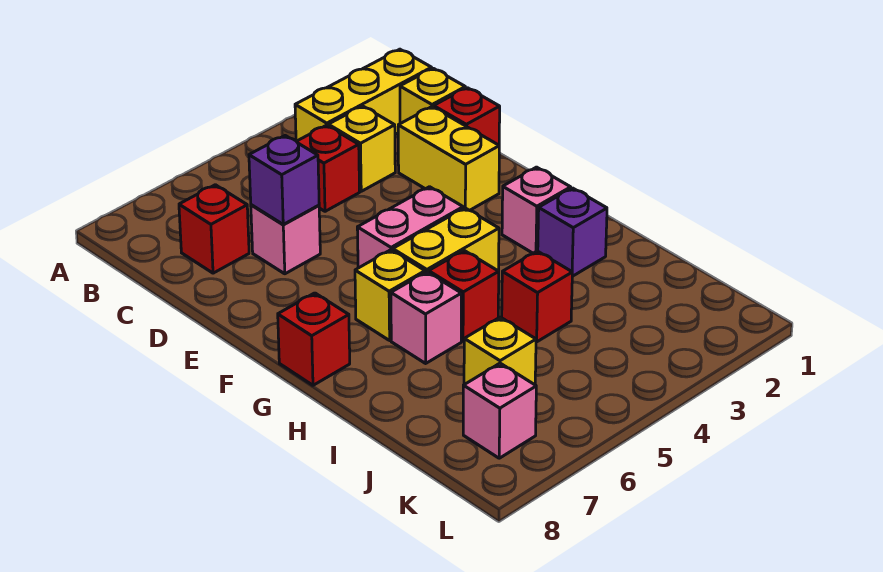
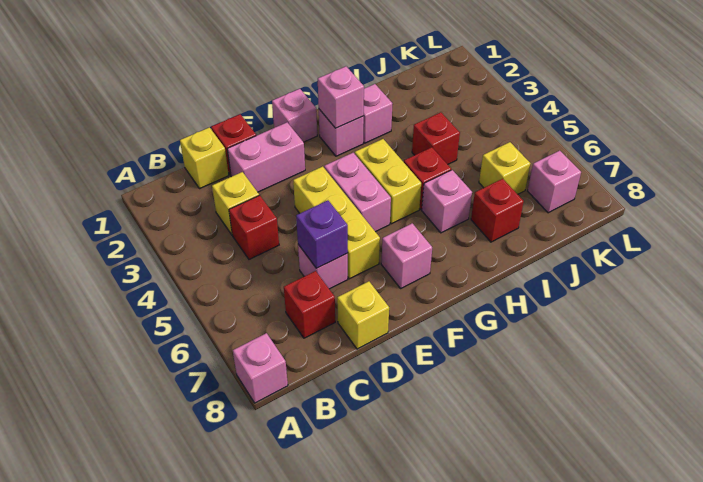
none -> pink brick A8 level 1
yellow brick B1:B3 level 1 -> yellow brick E4:E6 level 1
yellow brick D2:E2 level 1 -> pink brick D2:E2 level 1
none -> pink brick F1 level 1
none -> pink brick F7 level 1
none -> pink brick G2 level 2
yellow brick G6 level 1 -> yellow brick D8 level 1
red brick G8 level 1 -> red brick I7 level 1
purple brick H2 level 1 -> pink brick H2 level 1

